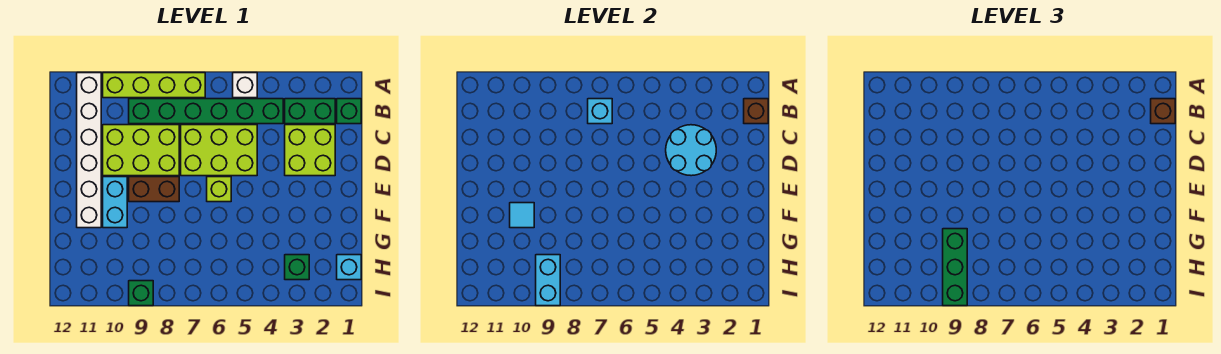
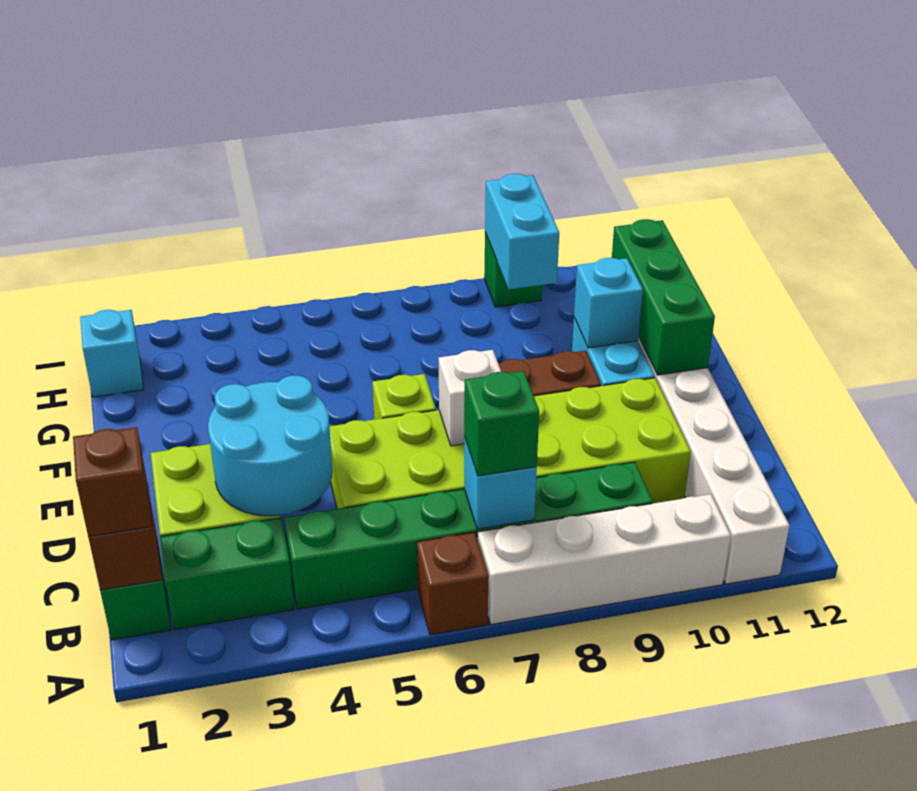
white brick A5 level 1 -> white brick D7 level 2
none -> brown brick A6 level 1
lime brick A7:A10 level 1 -> white brick A7:A10 level 1
cyan tile F10 level 2 -> cyan brick F10 level 2
green brick G9:I9 level 3 -> green brick E11:G11 level 2
green brick H3 level 1 -> green brick B7 level 3

